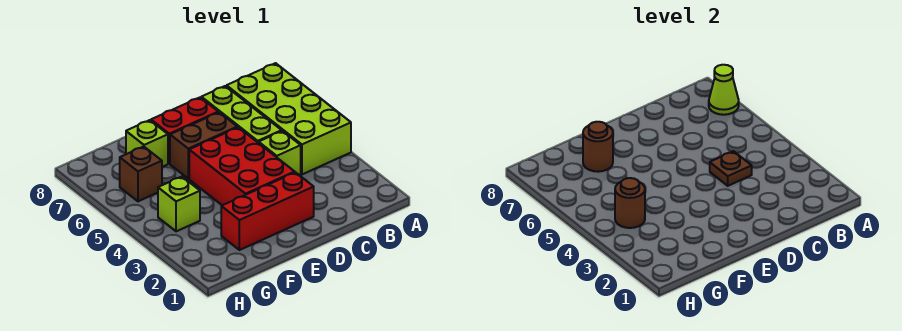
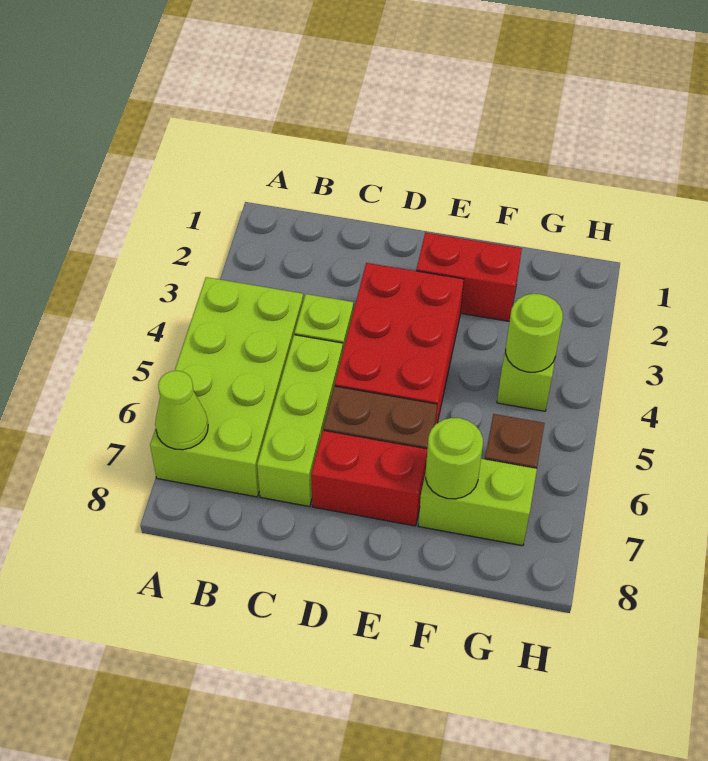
brown plate C4 level 2 -> none
red brick D2:F2 level 1 -> red brick E2:F2 level 1
lime brick F7 level 1 -> lime brick F7:G7 level 1
brown round brick F7 level 2 -> lime round brick F7 level 2
brown round brick G4 level 2 -> lime round brick G4 level 2

